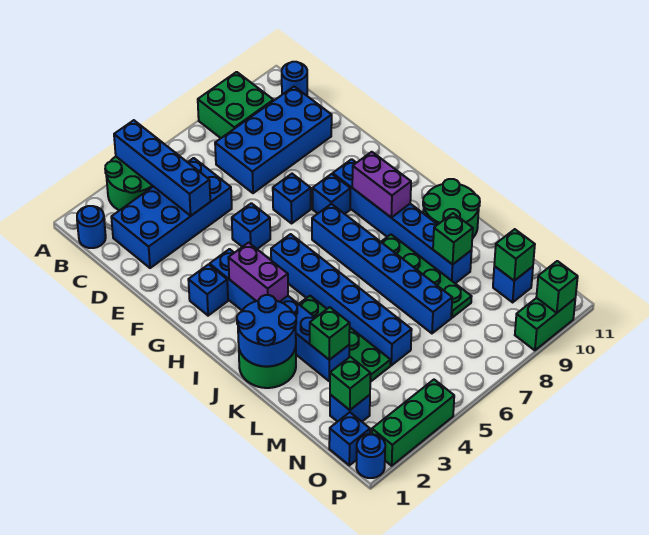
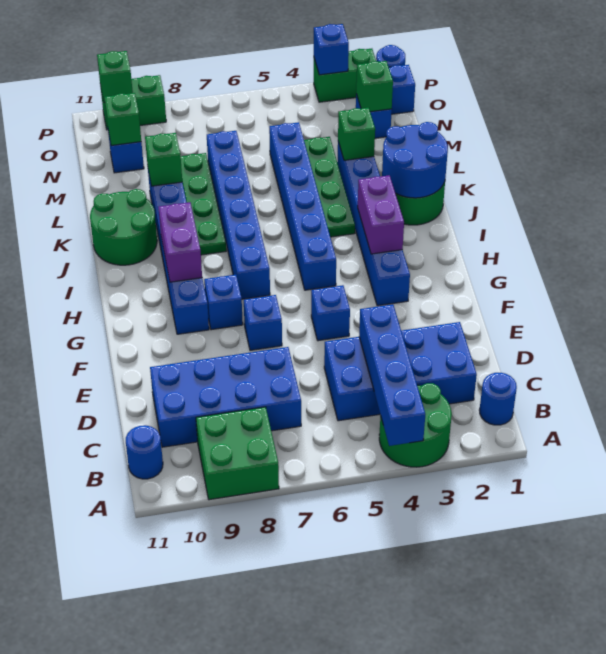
blue brick G2 level 1 -> blue brick P3 level 2
green brick P2:P4 level 1 -> green brick P2:P3 level 1

